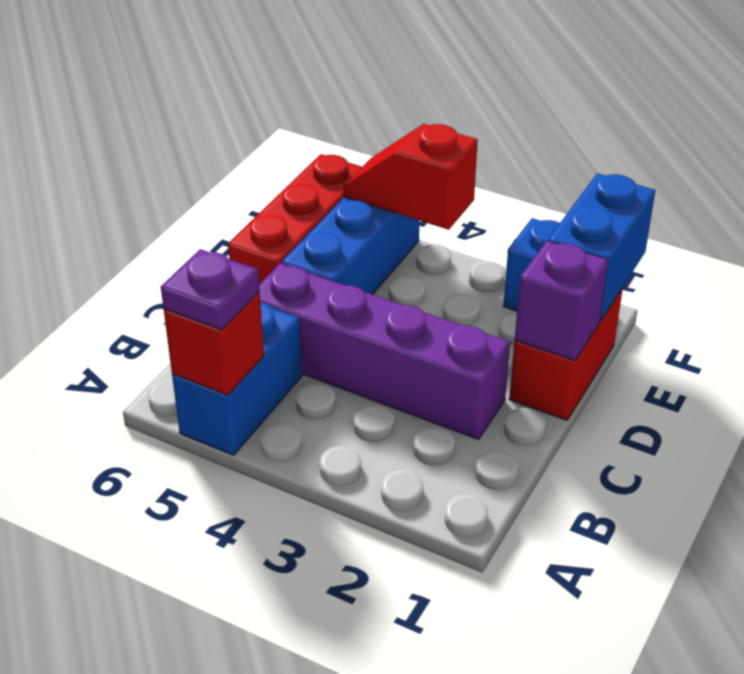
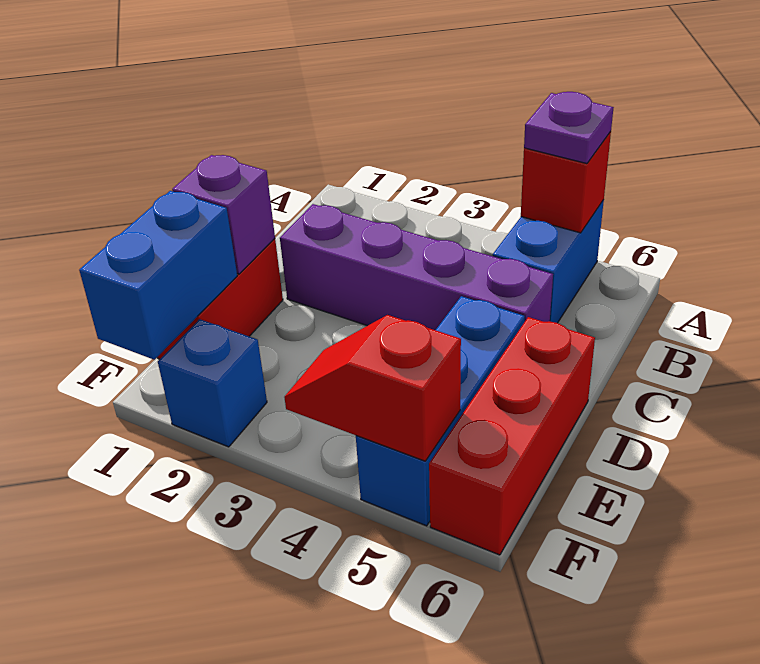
red slope F4:F5 level 2 top 4 -> red slope F4:F5 level 2 top 5

